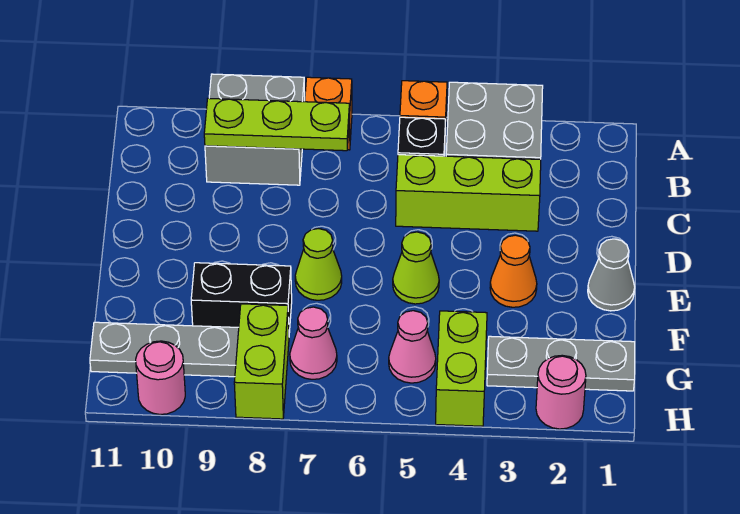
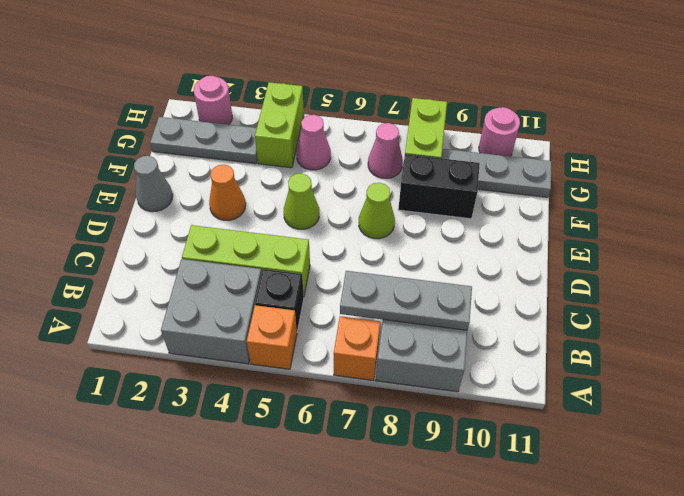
lime plate B7:B9 level 2 -> grey plate B7:B9 level 2

